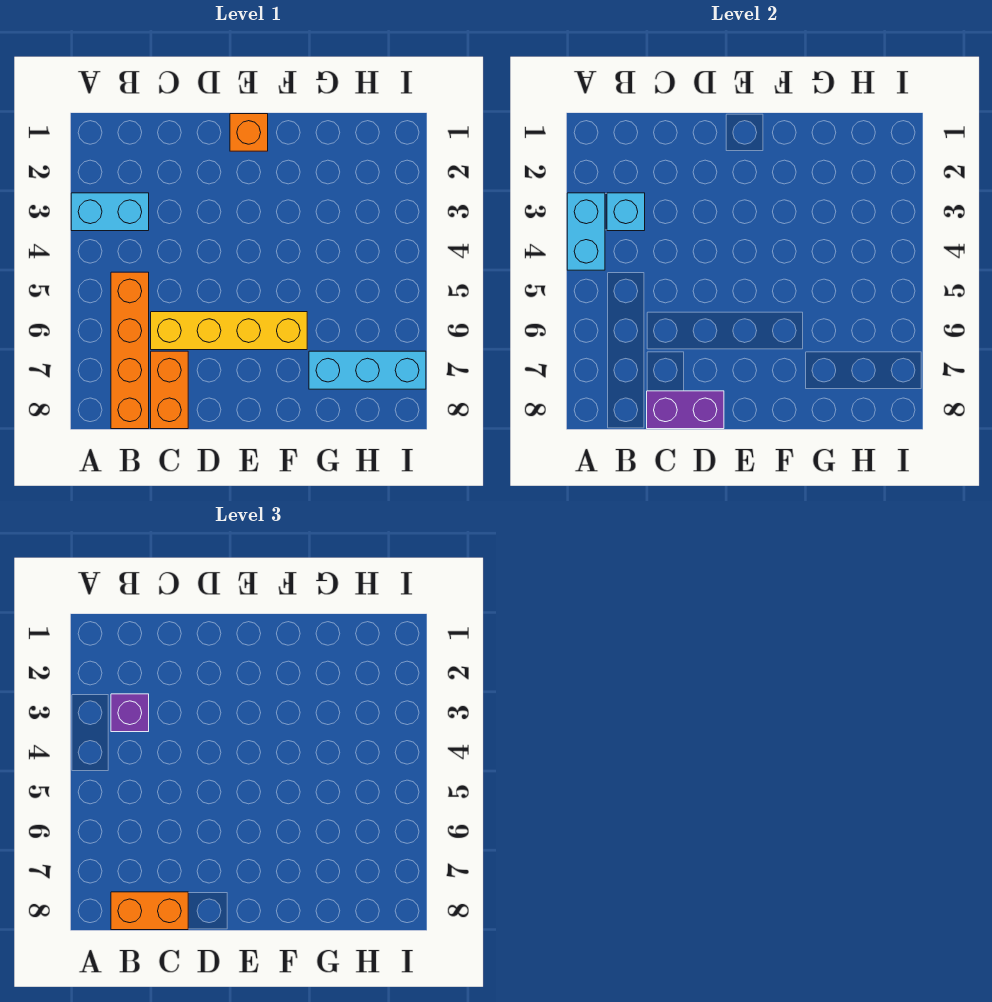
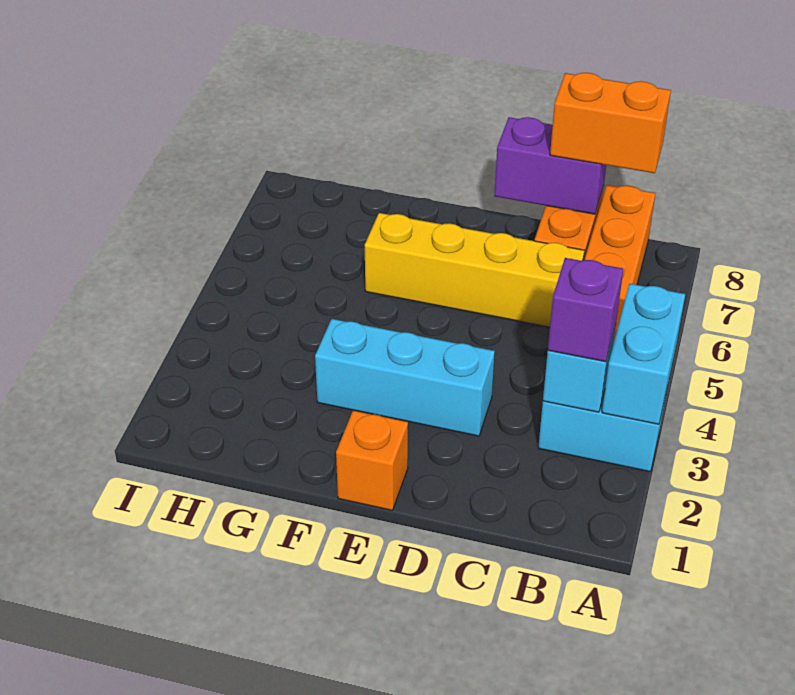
cyan brick G7:I7 level 1 -> cyan brick D3:F3 level 1

